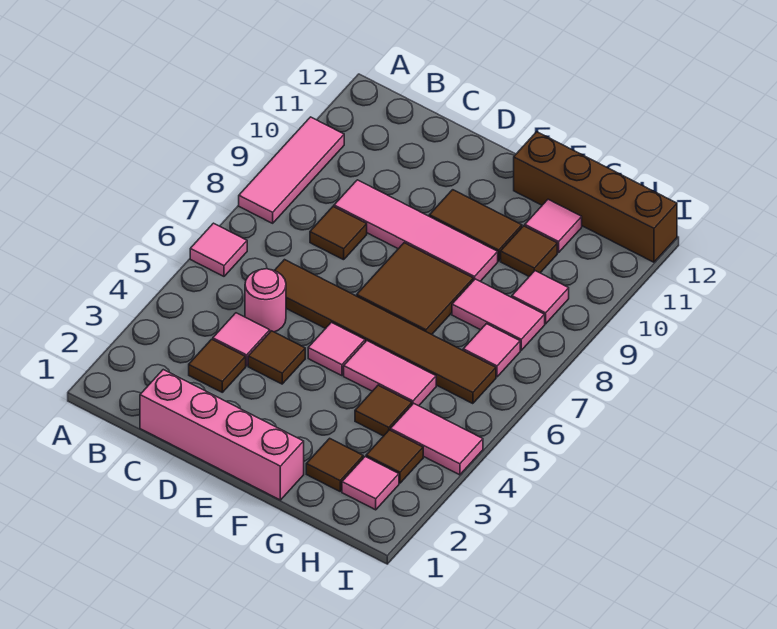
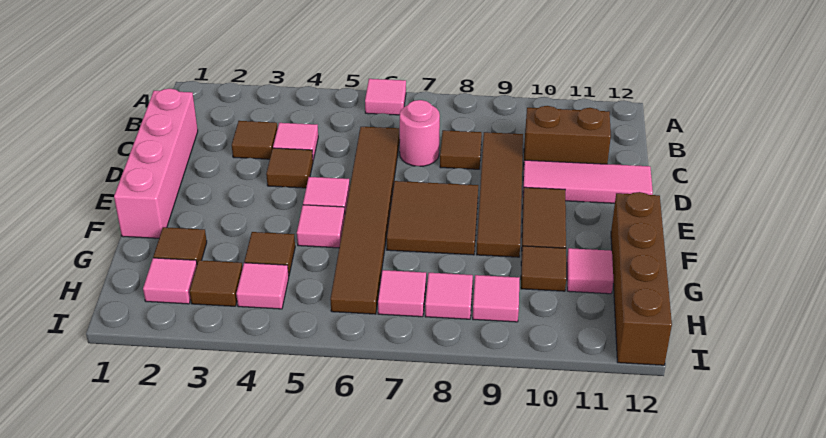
pink tile A8:A10 level 1 -> pink tile D10:D12 level 1
pink round brick C5 level 1 -> pink round brick C7 level 1
pink tile C9:F9 level 1 -> brown tile C9:F9 level 1
none -> brown brick C10:C11 level 1
pink tile F5:G5 level 1 -> pink tile F5 level 1
pink tile G8:H8 level 1 -> pink tile H8 level 1
pink tile H4:I4 level 1 -> pink tile H4 level 1

